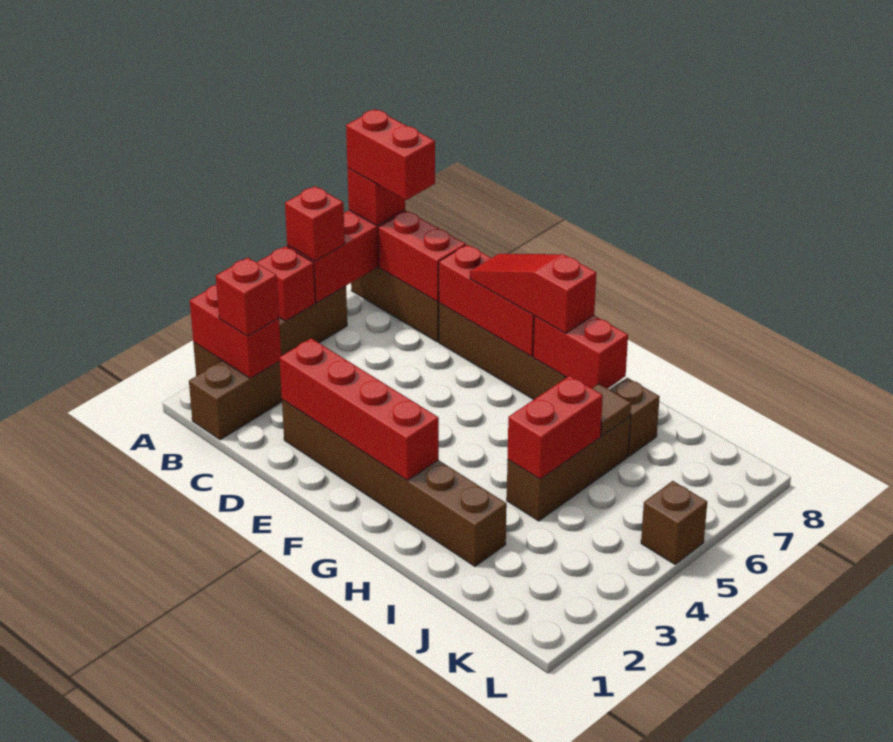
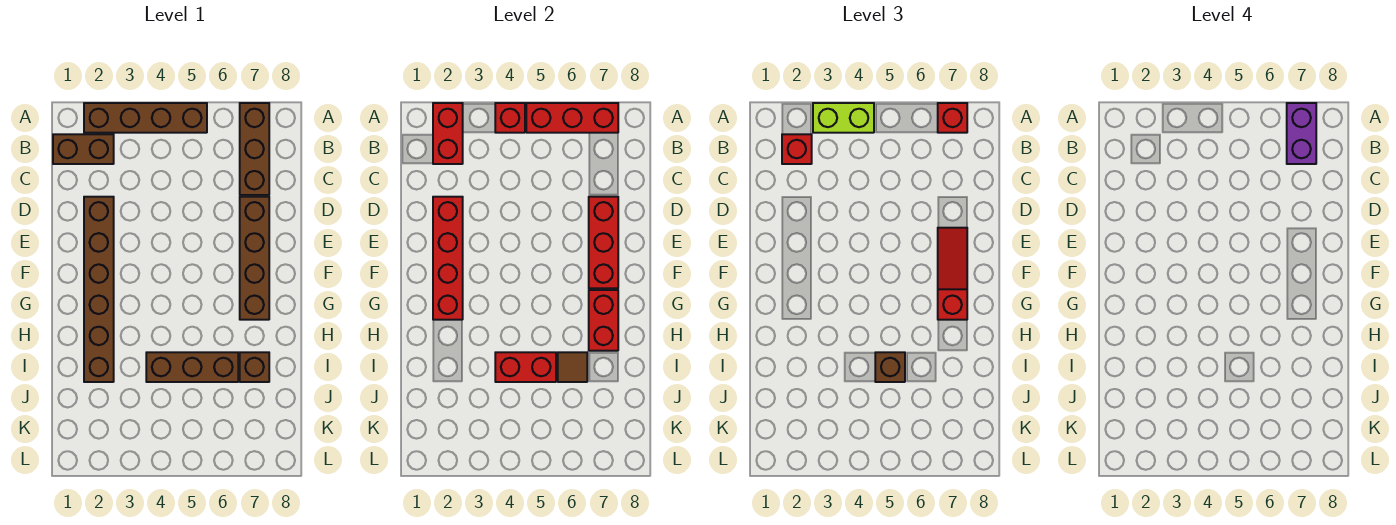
none -> lime brick A3:A4 level 3
red brick A5 level 3 -> none
red brick A7:B7 level 4 -> purple brick A7:B7 level 4
red brick B7:C7 level 2 -> none
brown brick L5 level 1 -> brown brick I5 level 3

